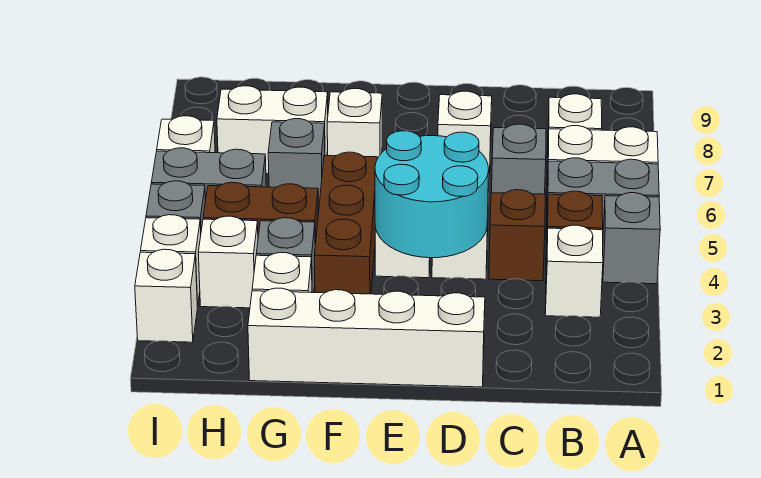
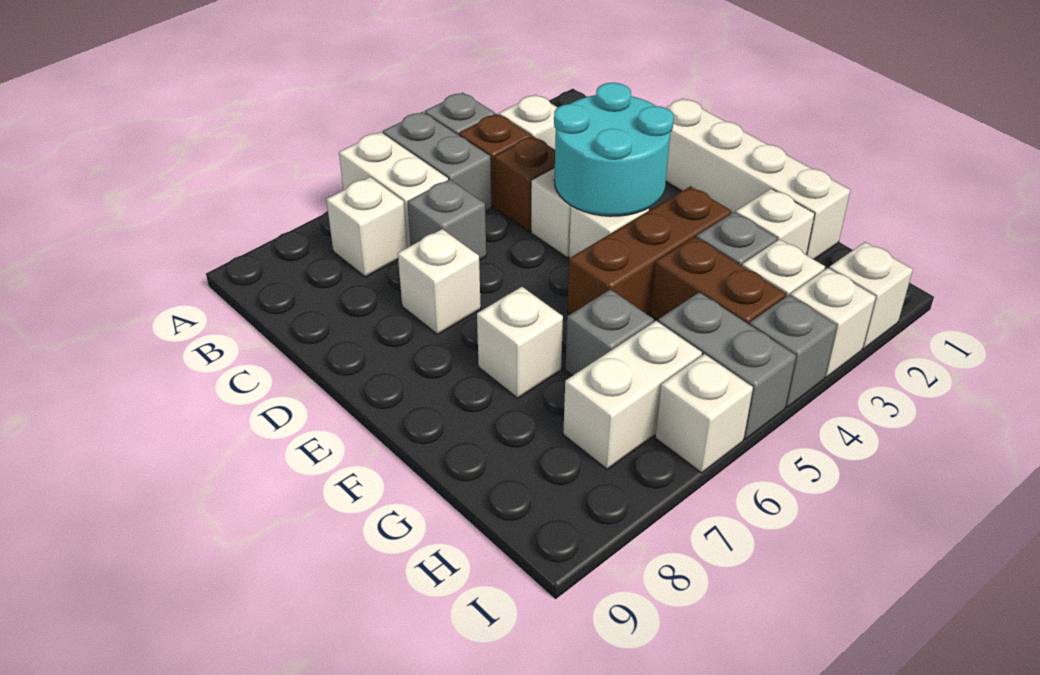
white brick G7:H7 level 1 -> white brick H6:H7 level 1

